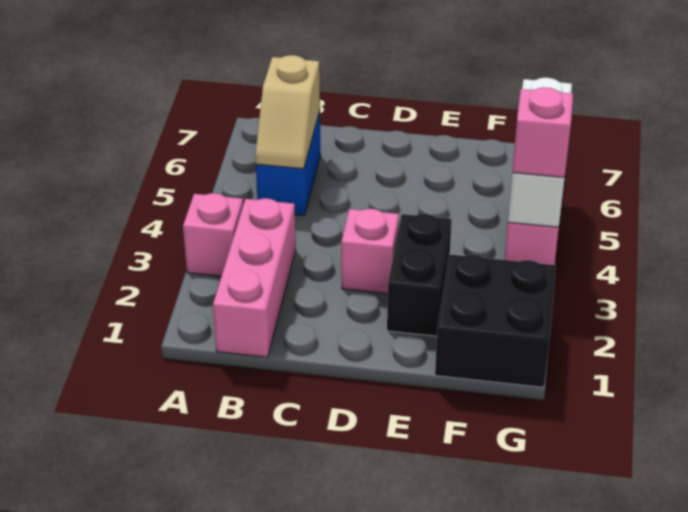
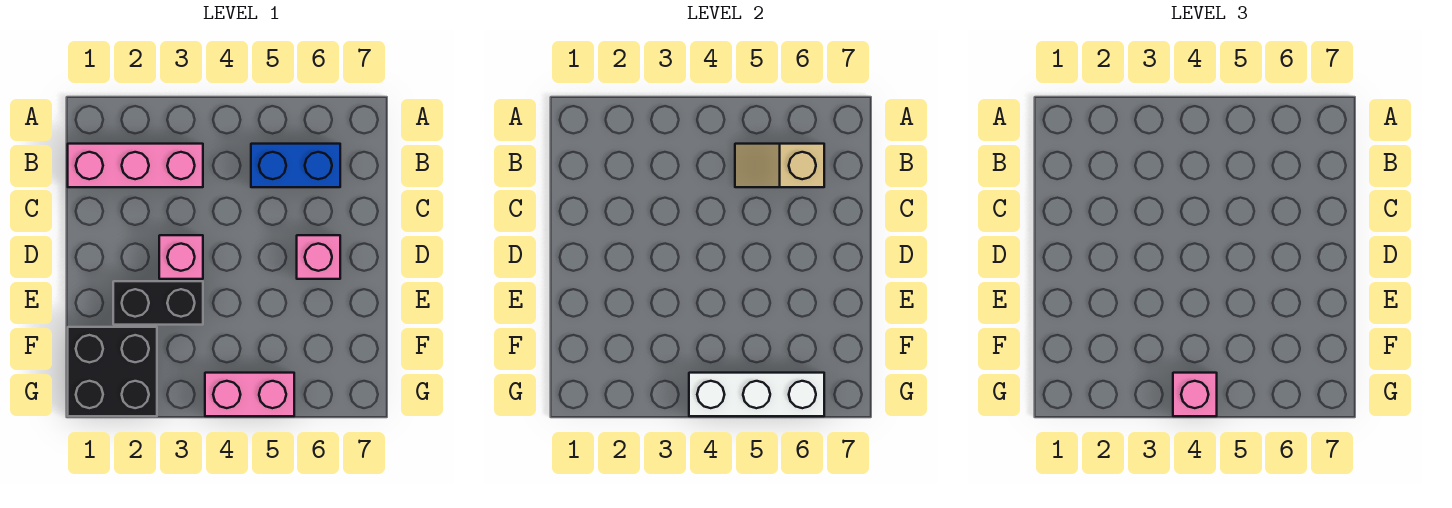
pink brick A3 level 1 -> pink brick D6 level 1

